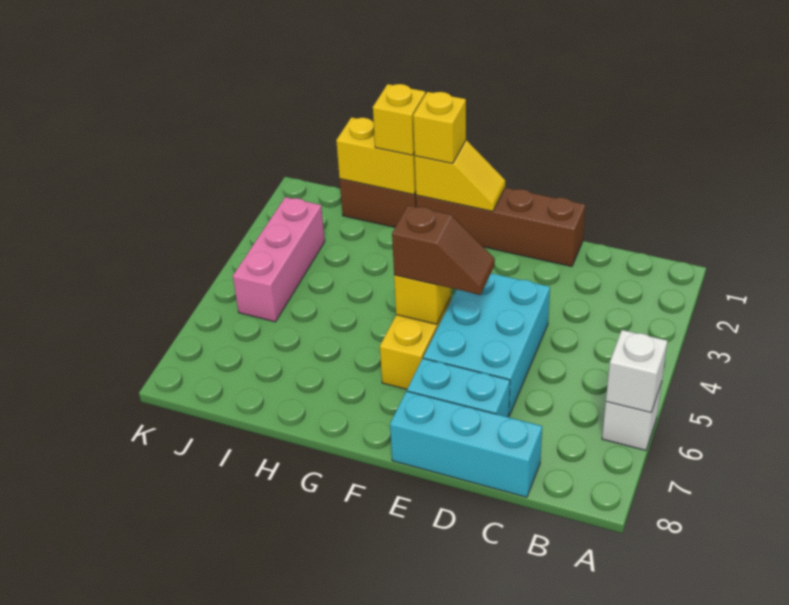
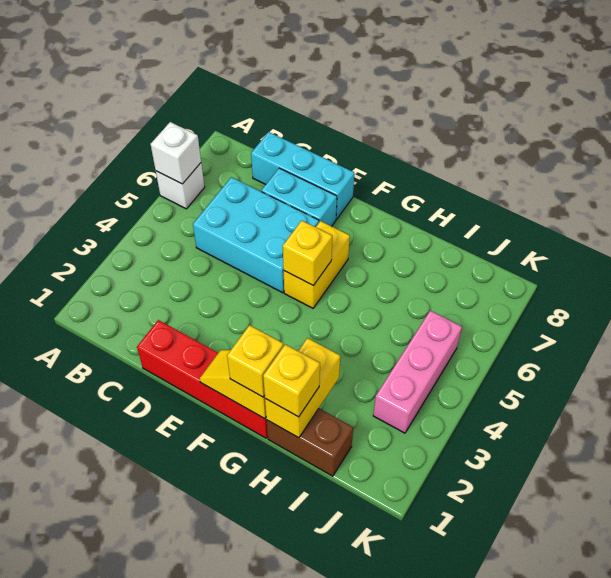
brown brick D1:G1 level 1 -> red brick D1:G1 level 1
cyan brick D4:E6 level 1 -> cyan brick C5:E6 level 1
brown slope E5:F5 level 3 top F -> none
yellow brick H1:I1 level 2 -> yellow brick H1:H2 level 2

